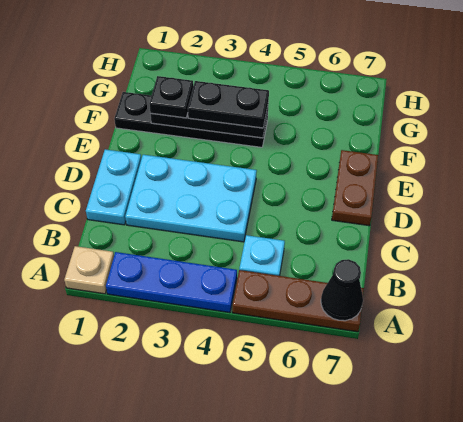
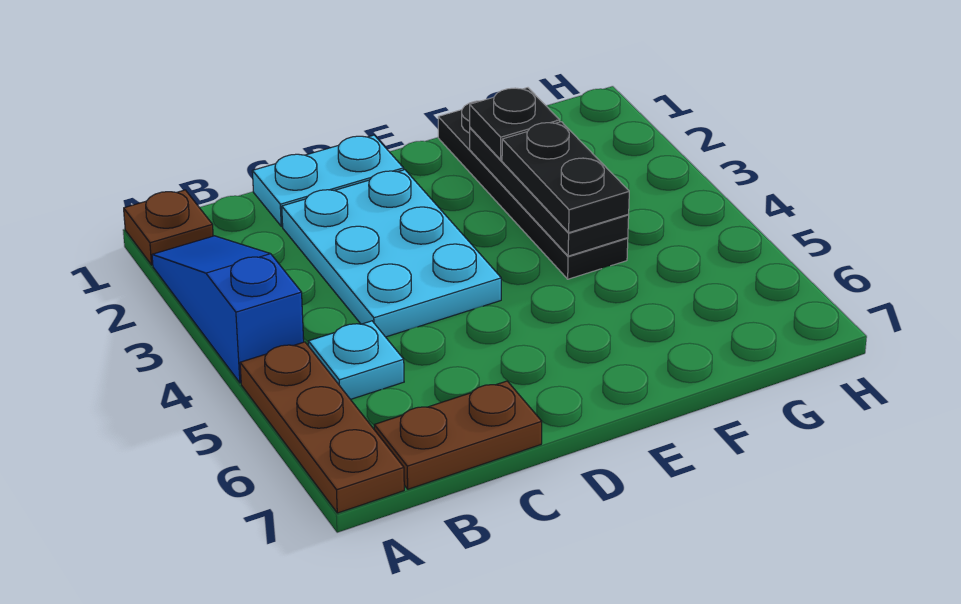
tan plate A1 level 1 -> brown plate A1 level 1
blue plate A2:A4 level 1 -> blue slope A2:A4 level 1 top 4
black cone A7 level 2 -> none
brown plate D7:E7 level 1 -> brown plate B7:C7 level 1

